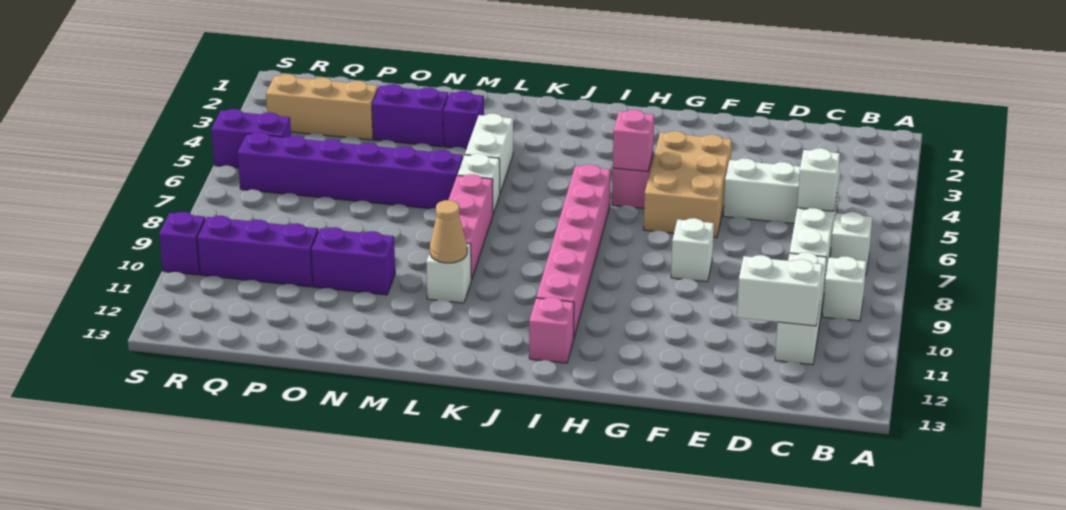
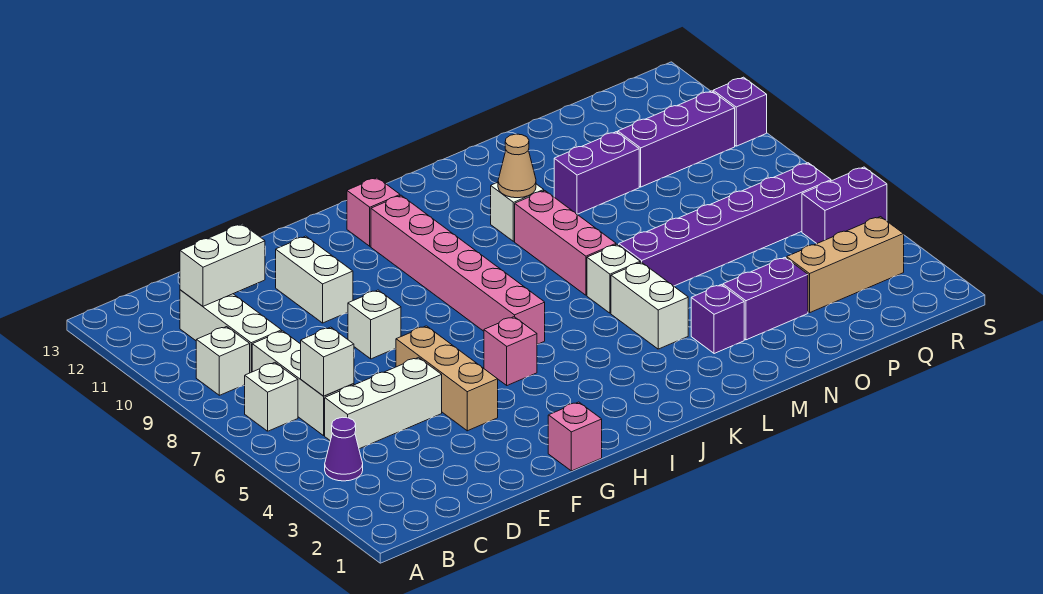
none -> purple cone B4 level 1
tan brick F4:G6 level 1 -> tan brick F4:F6 level 1
none -> white brick F10:F11 level 1
pink brick H5 level 2 -> pink brick G1 level 1

